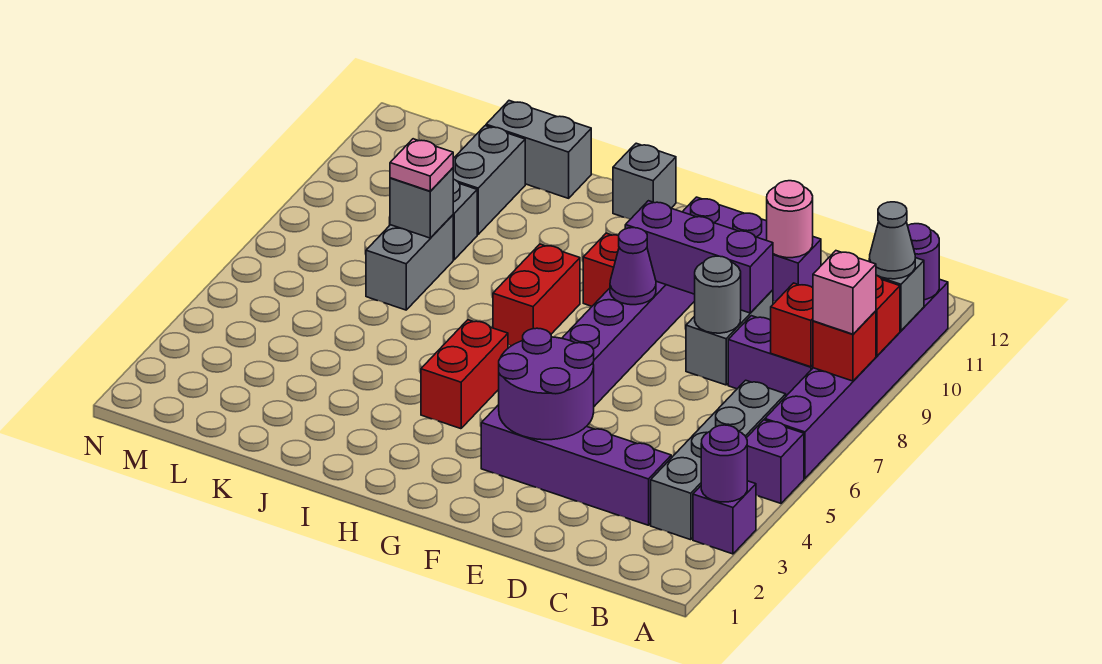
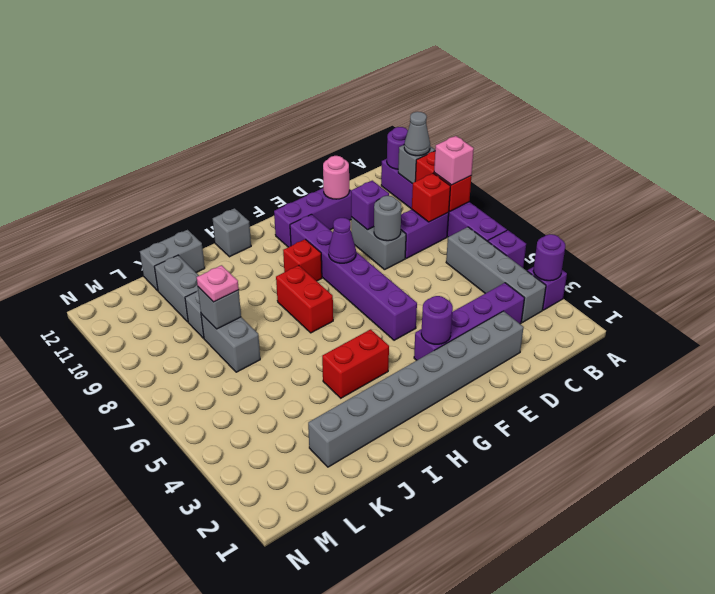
none -> grey brick D2:K2 level 1
purple brick D9:F9 level 2 -> purple brick D9 level 2
purple round brick E3:F4 level 2 -> purple round brick F3 level 2
red brick H4:H5 level 1 -> red brick H4:I4 level 1

